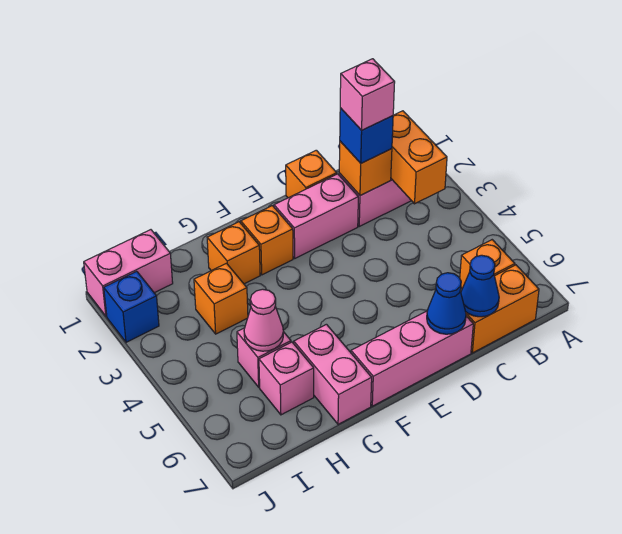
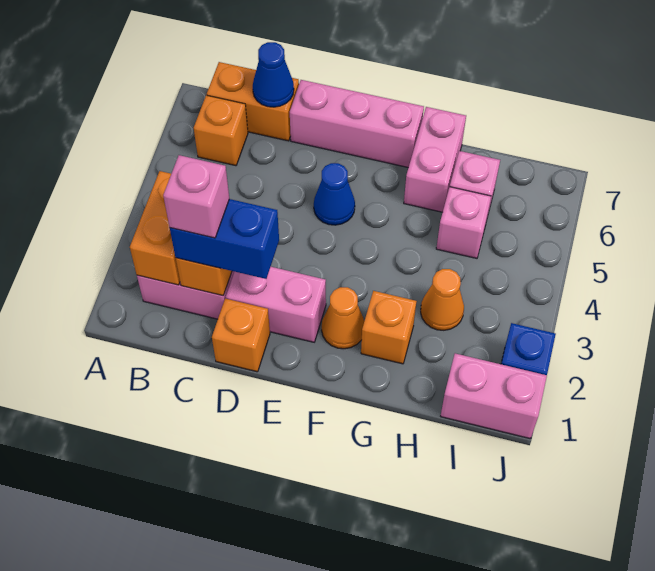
blue brick C2 level 3 -> blue brick C2:D2 level 3
blue cone D7 level 2 -> blue cone E5 level 1
orange brick F2 level 1 -> orange cone F2 level 1
orange brick H3 level 1 -> orange cone H3 level 1
pink cone H5 level 2 -> none

